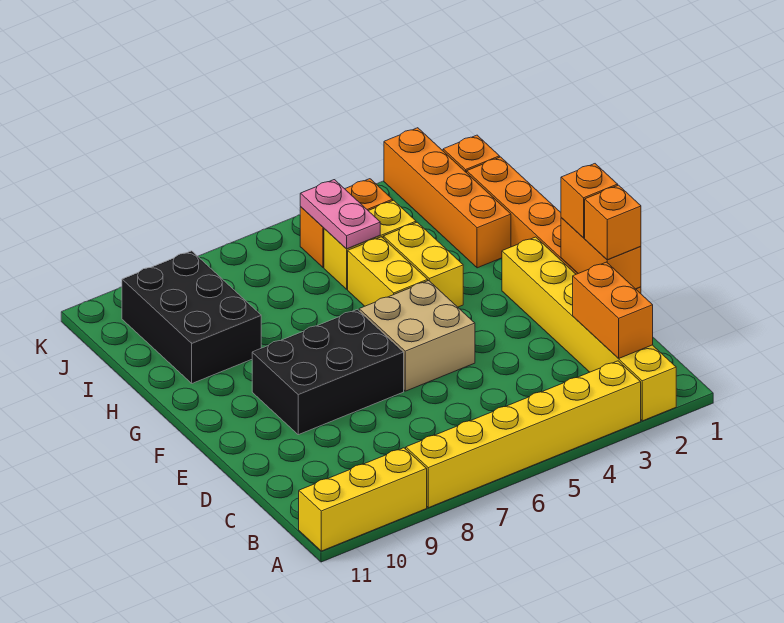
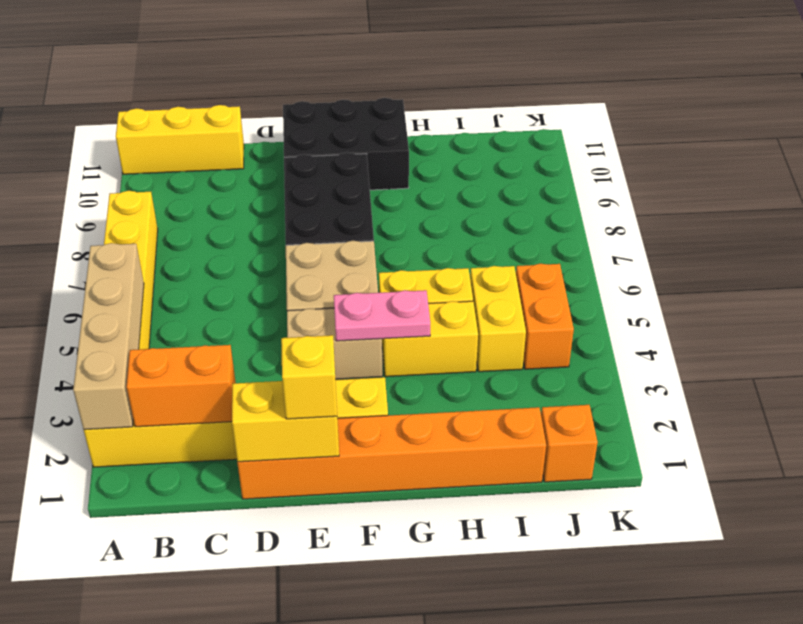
none -> tan brick A2:A5 level 2
yellow brick A9:A11 level 1 -> yellow brick A11:C11 level 1
orange brick D1:E1 level 2 -> yellow brick D1:E1 level 2
orange brick D1 level 3 -> none
orange brick E1 level 3 -> yellow brick E1 level 3
none -> tan brick E4:F4 level 1
orange brick H2:K2 level 1 -> none
black brick H9:J10 level 1 -> black brick E10:G11 level 1
pink plate I5:J5 level 2 -> pink plate F4:G4 level 2

